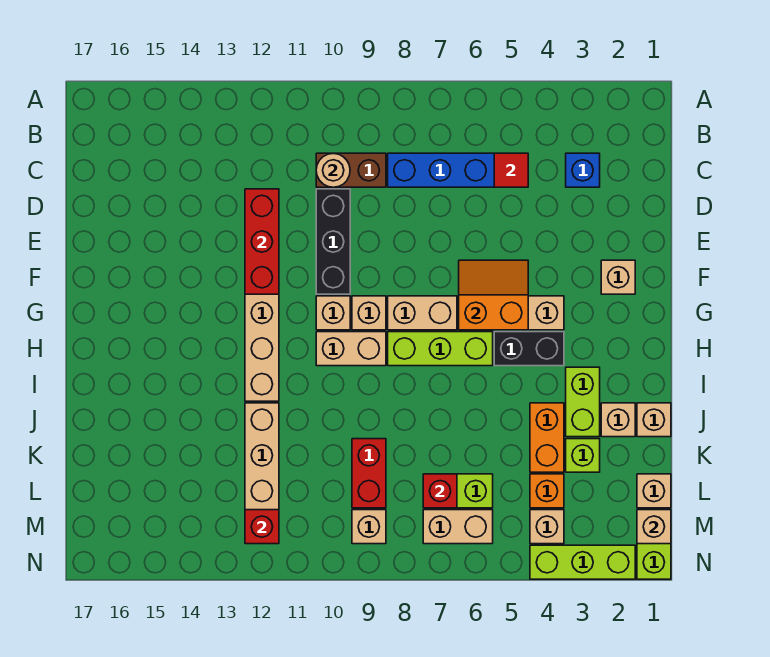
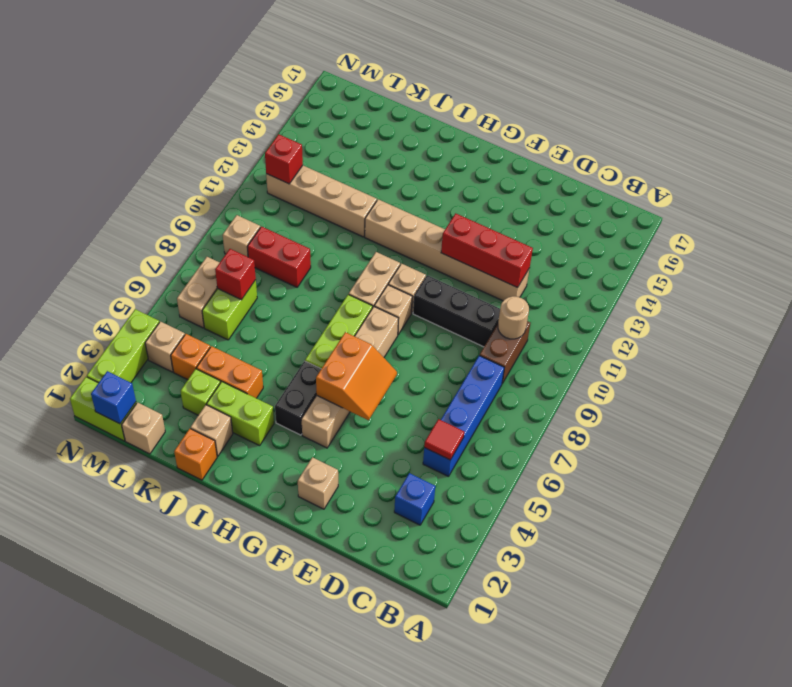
tan brick J1 level 1 -> orange brick J1 level 1
tan brick M1 level 2 -> blue brick M1 level 2

